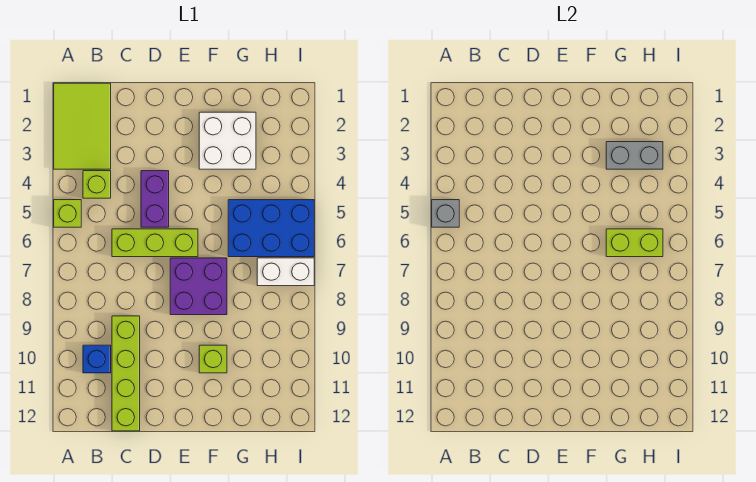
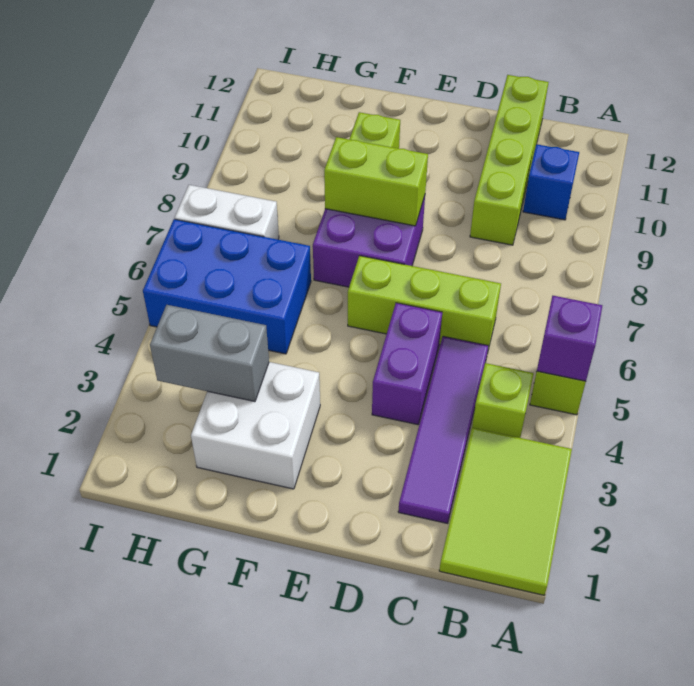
grey brick A5 level 2 -> purple brick A5 level 2
none -> purple tile C2:C5 level 1
lime brick G6:H6 level 2 -> lime brick E8:F8 level 2

